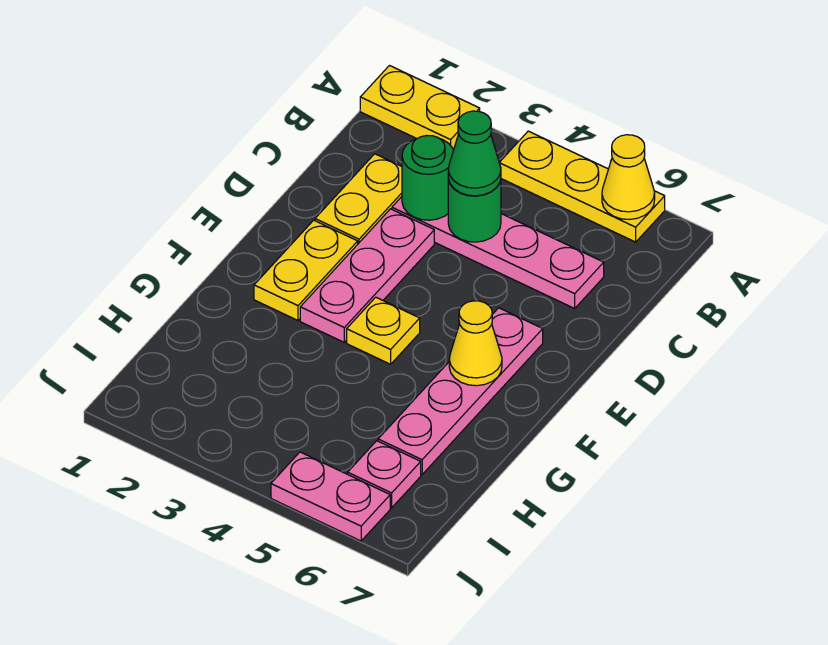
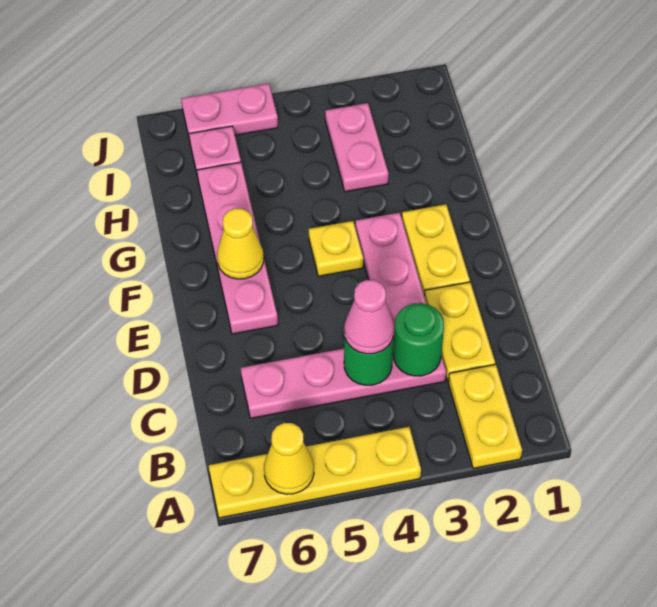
yellow plate A1:A2 level 1 -> yellow plate A2:B2 level 1
yellow plate A4:A6 level 1 -> yellow plate A4:A7 level 1
green cone C4 level 3 -> pink cone C4 level 3
none -> pink plate H3:I3 level 1

